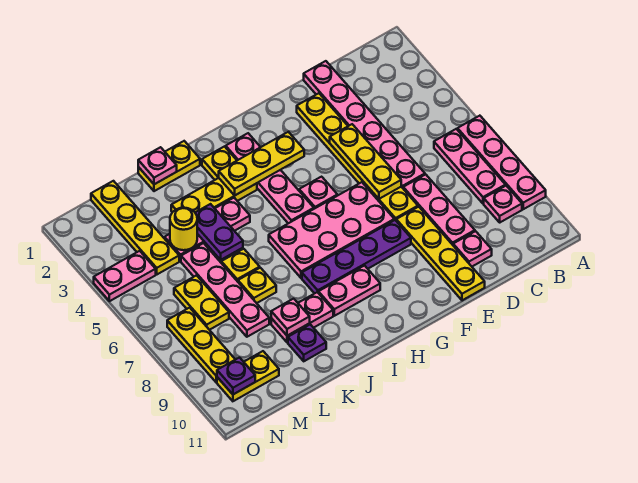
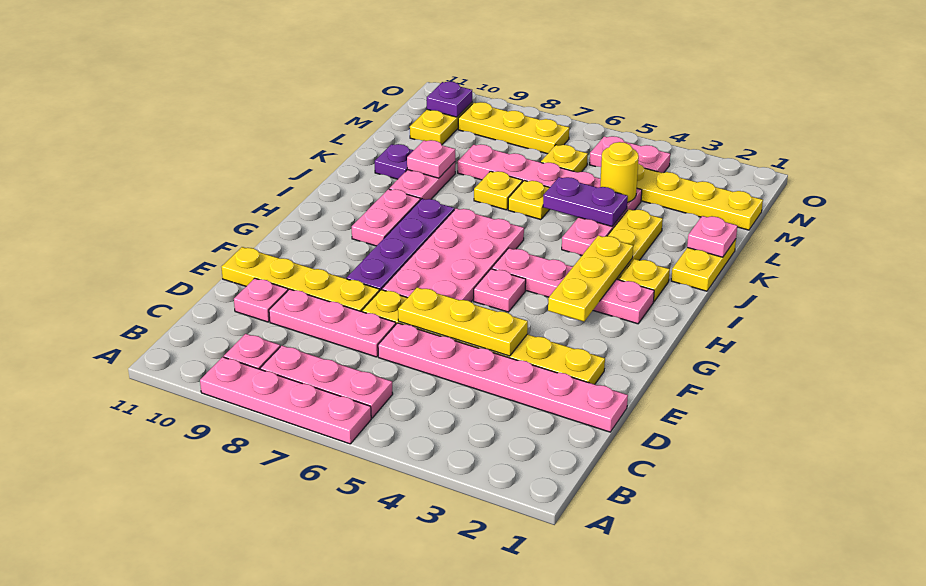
yellow plate M6:M7 level 1 -> yellow plate M6 level 1
pink plate N4:O4 level 1 -> pink plate N4:N5 level 1

